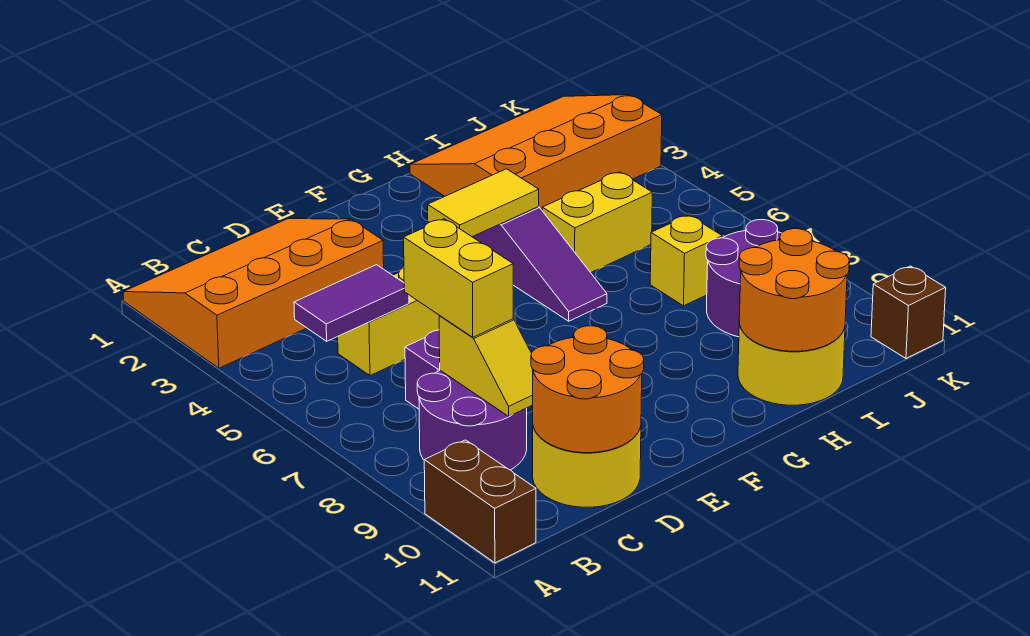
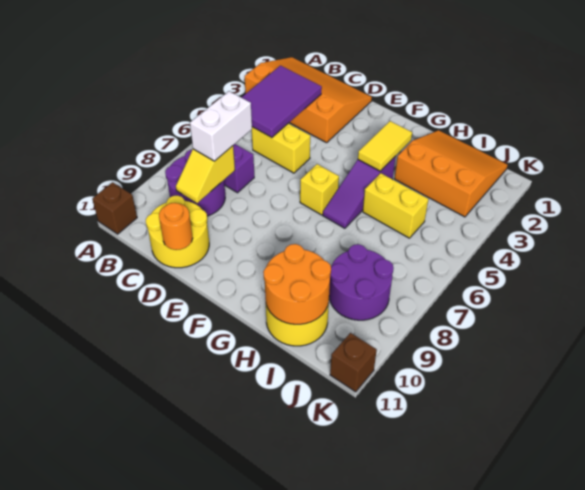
brown brick A10:A11 level 1 -> brown brick A11 level 1
purple tile B5:C5 level 2 -> purple tile B3:C5 level 2
yellow brick C7:C8 level 3 -> white brick C7:C8 level 3
orange round brick C10:D11 level 2 -> orange round brick D11 level 2
yellow tile F4:G4 level 2 -> yellow tile G3:G4 level 2
orange slope H1:K3 level 1 top 3 -> orange slope H1:J3 level 1 top 3
yellow brick I7 level 1 -> yellow brick F6 level 1

